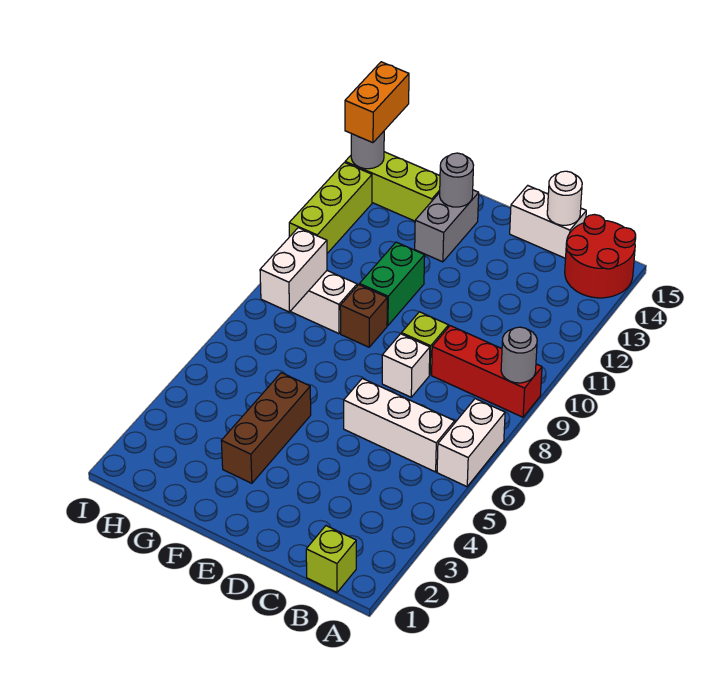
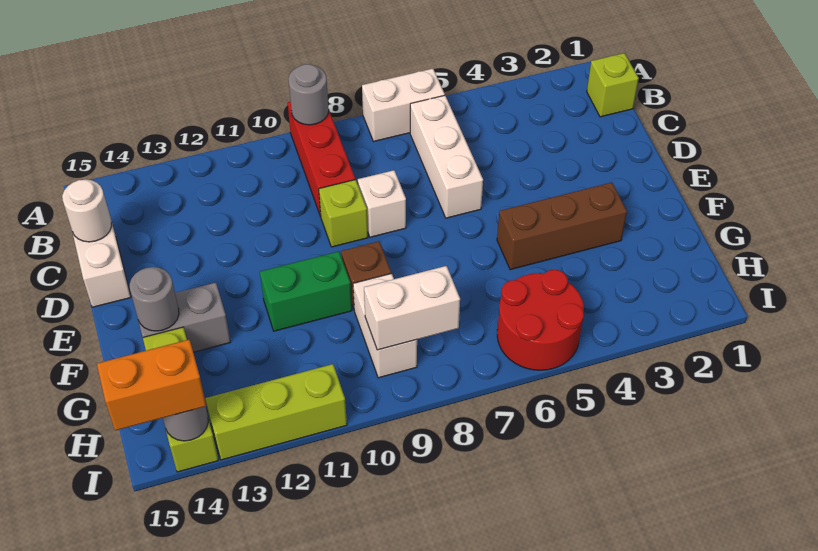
red round brick A14:B15 level 1 -> red round brick H5:I6 level 1

